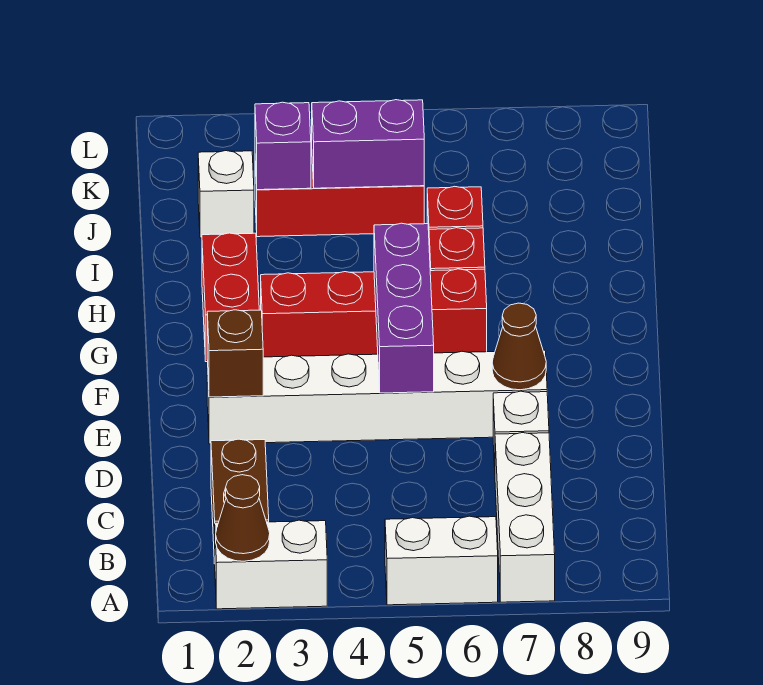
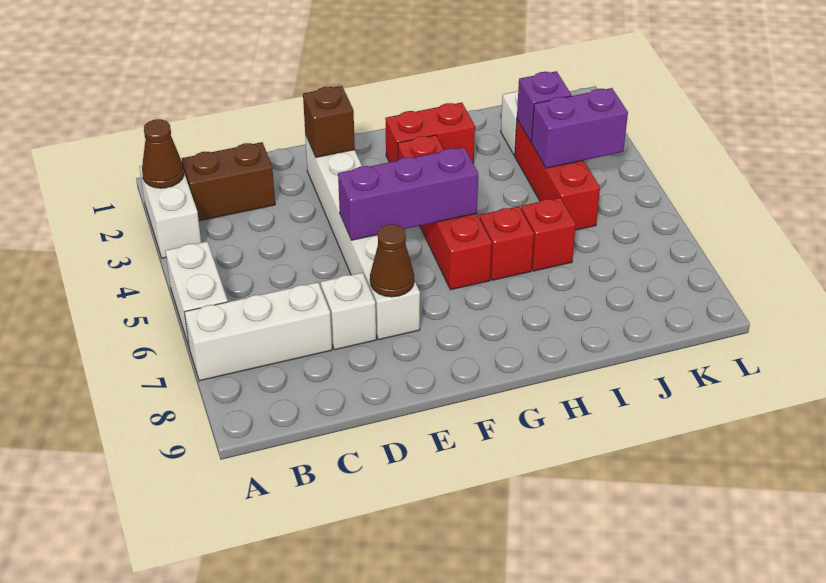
purple brick J4:J5 level 2 -> purple brick J4:K4 level 2

